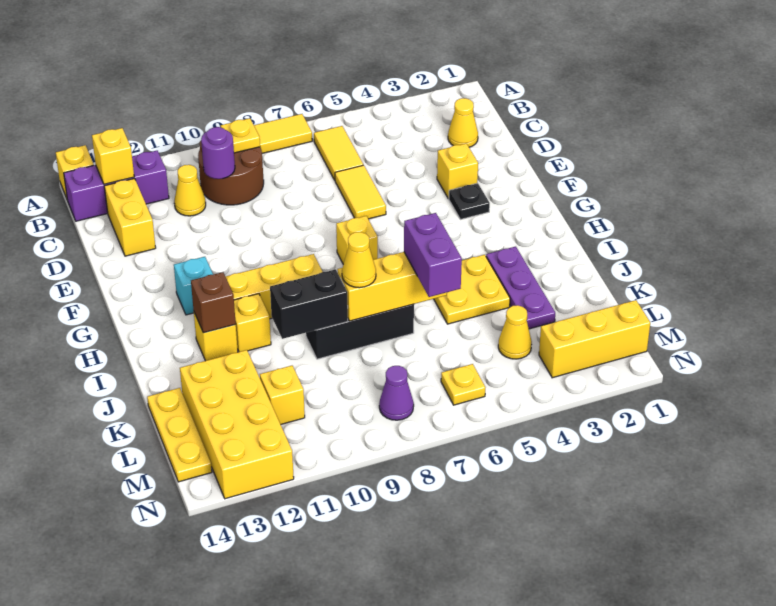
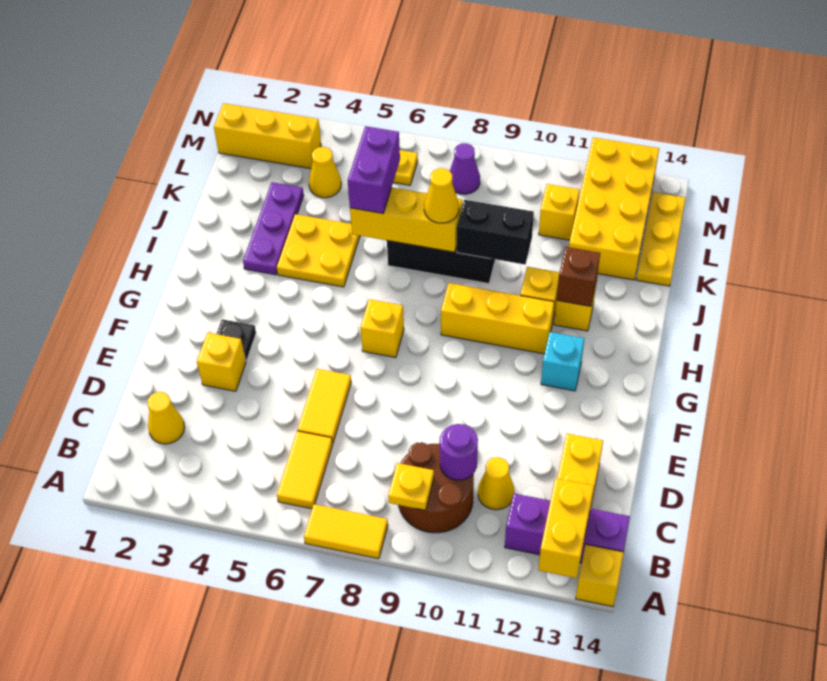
yellow brick B13 level 2 -> yellow brick A13:B13 level 2

